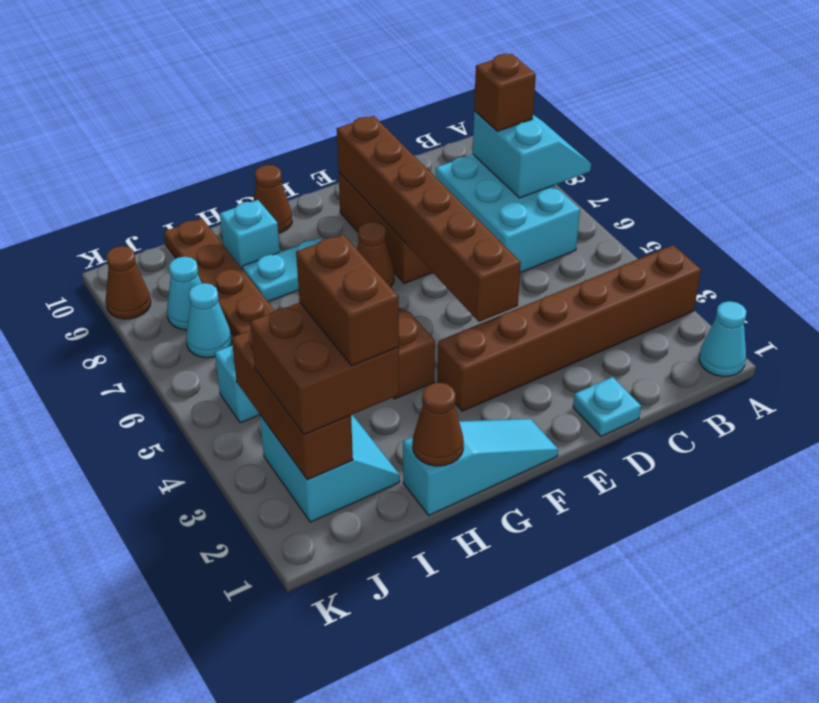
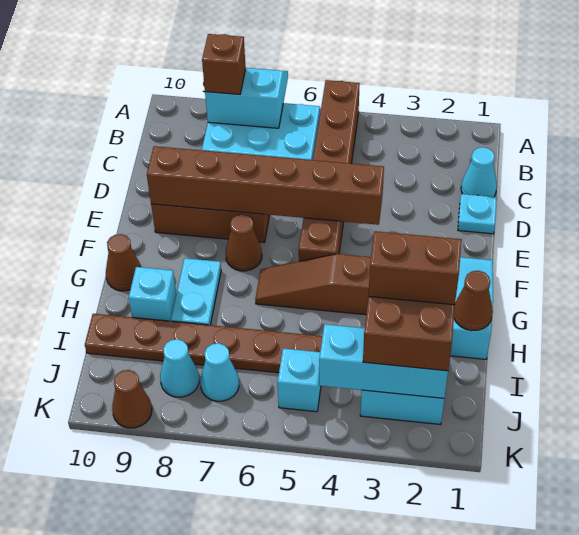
cyan cone A1 level 1 -> cyan cone C1 level 1
brown brick A3:F3 level 1 -> brown brick A5:F5 level 1
brown brick J2:J4 level 2 -> cyan brick J2:J4 level 2

